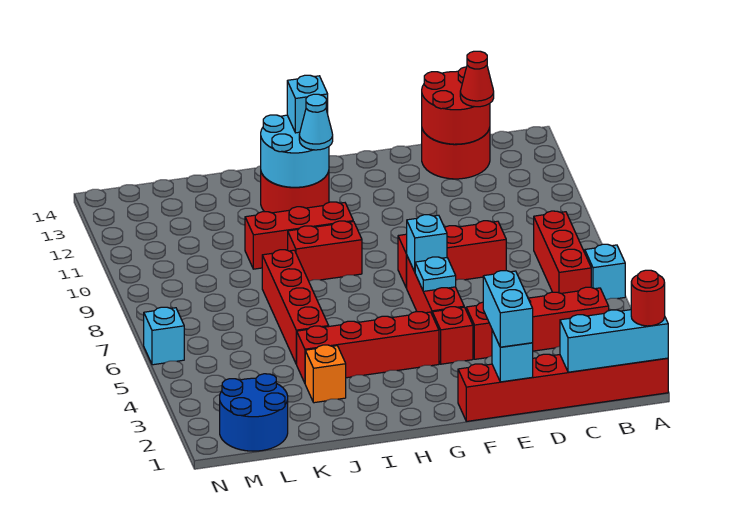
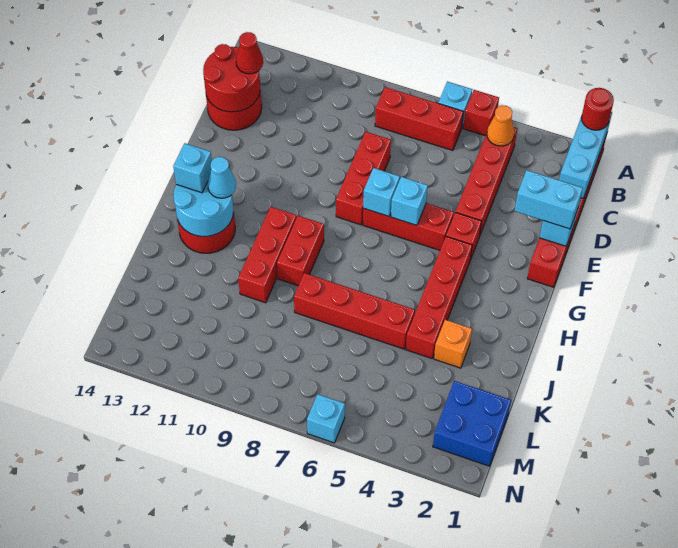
none -> red brick A5 level 1
none -> orange cone B4 level 2
cyan plate F6 level 2 -> cyan brick F6 level 2
blue round brick L1:M2 level 1 -> blue brick L1:M2 level 1

